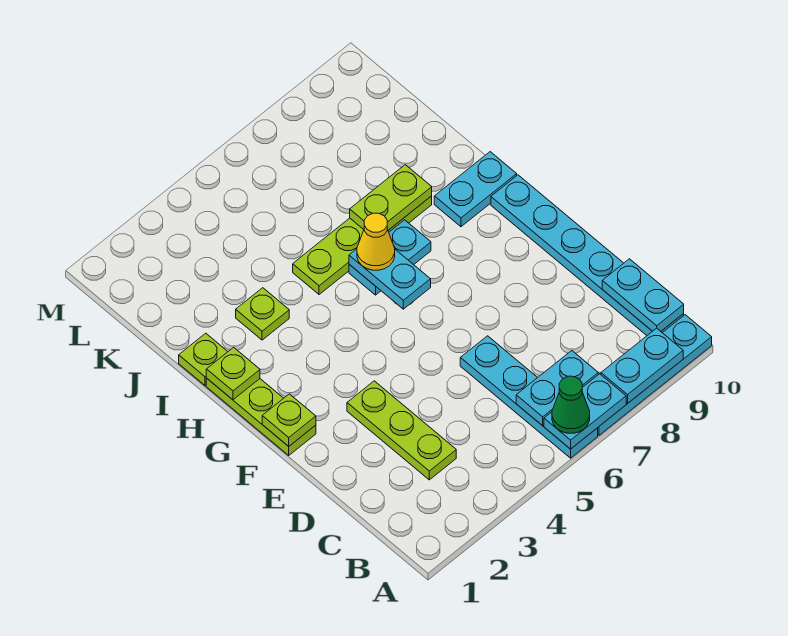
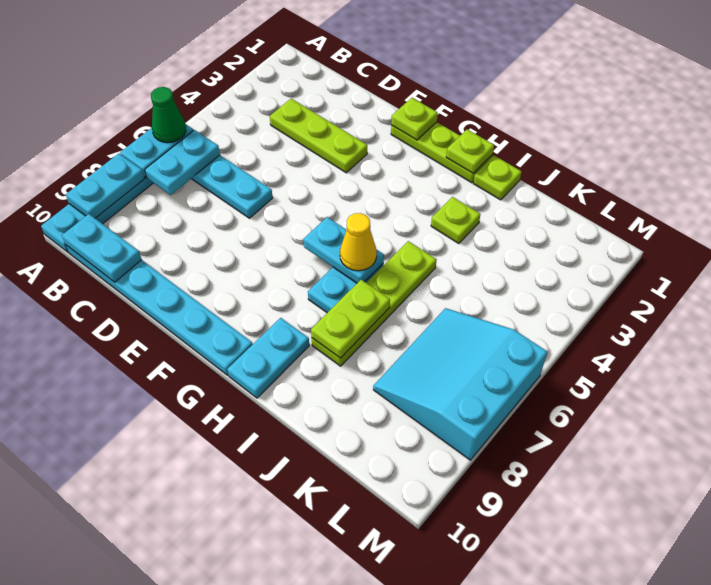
none -> cyan slope K6:M8 level 1 top M

